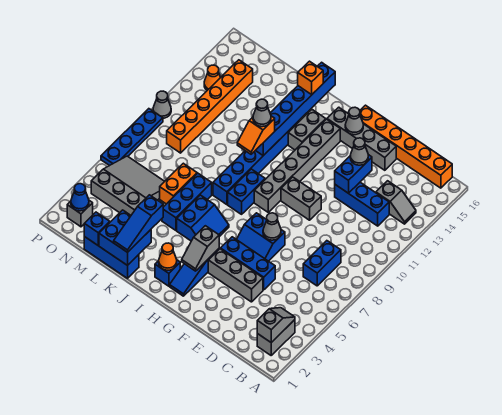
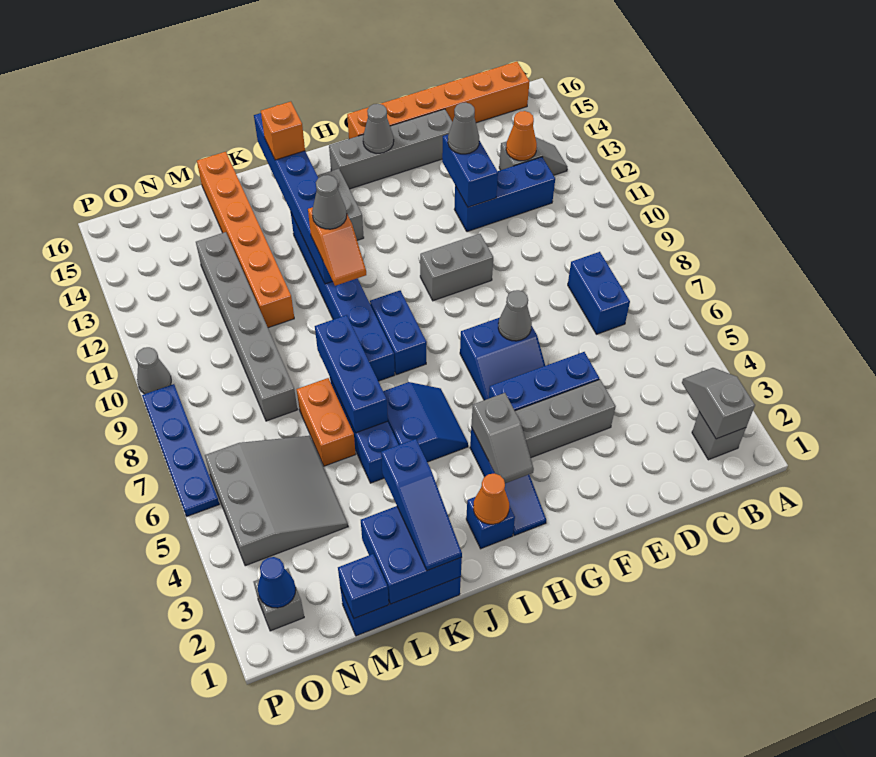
grey brick B2:B3 level 1 -> grey brick B2 level 1
grey brick H9:H14 level 1 -> grey brick M8:M13 level 1
none -> blue brick K6:K8 level 2
grey slope M4:O6 level 1 top 4 -> grey slope M4:O6 level 1 top O
orange brick N9:N14 level 1 -> orange brick L11:L16 level 1
orange cone O13 level 1 -> orange cone C13 level 2

